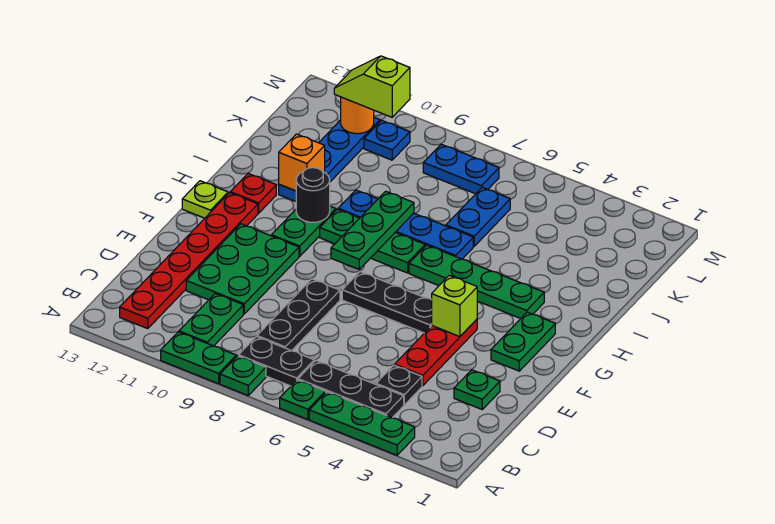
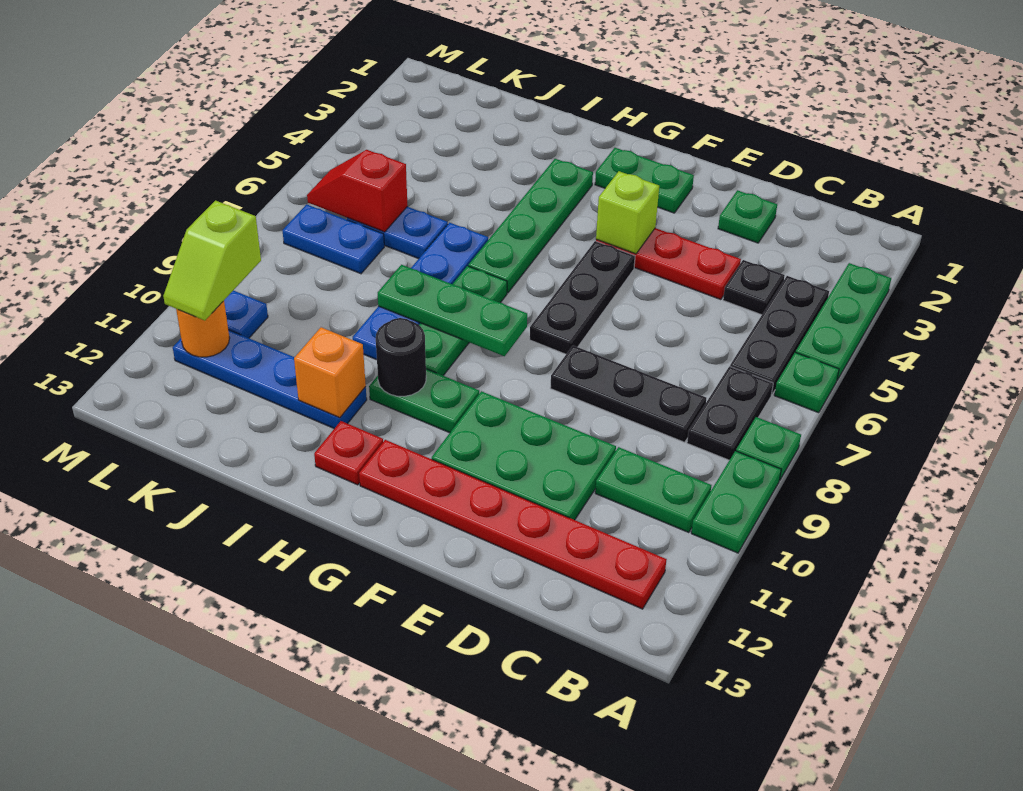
lime plate G13 level 1 -> none
none -> red slope K6:L6 level 2 top K
blue plate L7:L8 level 1 -> blue plate K7:L7 level 1

